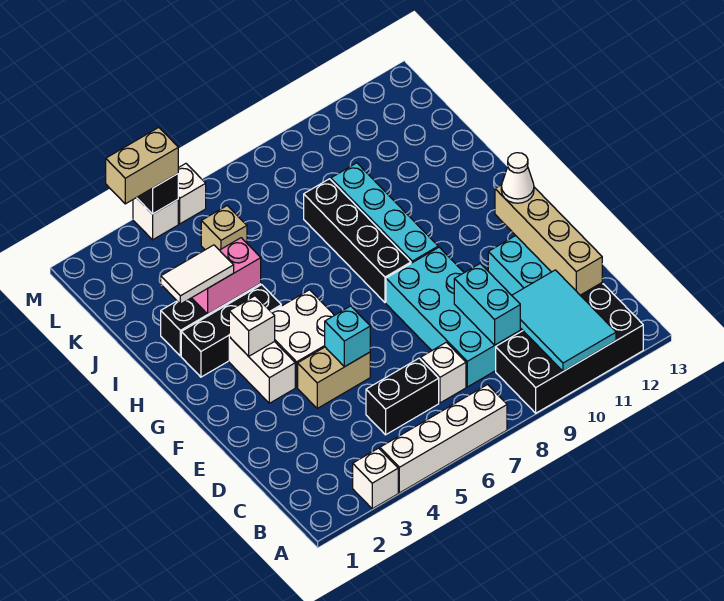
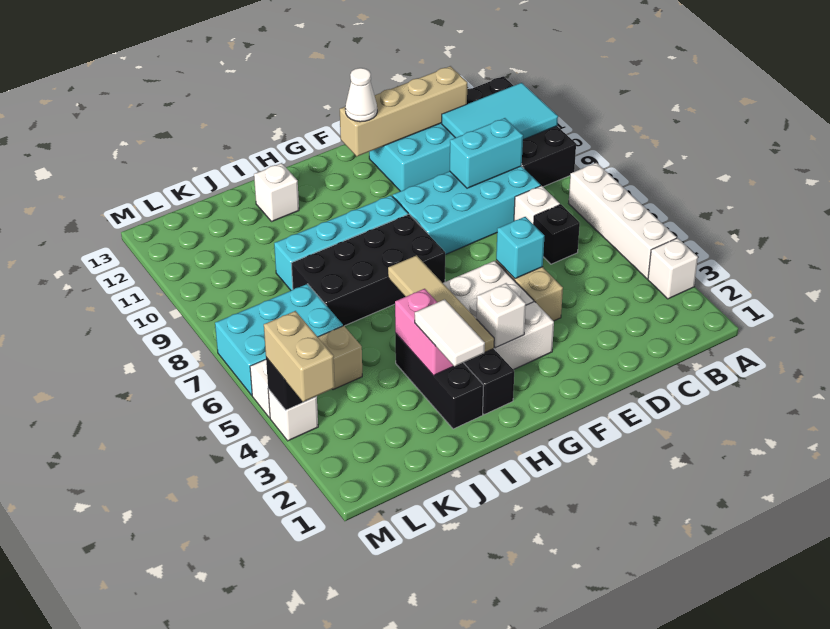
black brick C5:C6 level 1 -> black brick C6 level 1
black brick G8:J8 level 1 -> black brick G7:J8 level 1
none -> tan tile H3:H6 level 2
none -> white brick I12 level 1
none -> cyan brick K6:M7 level 1

